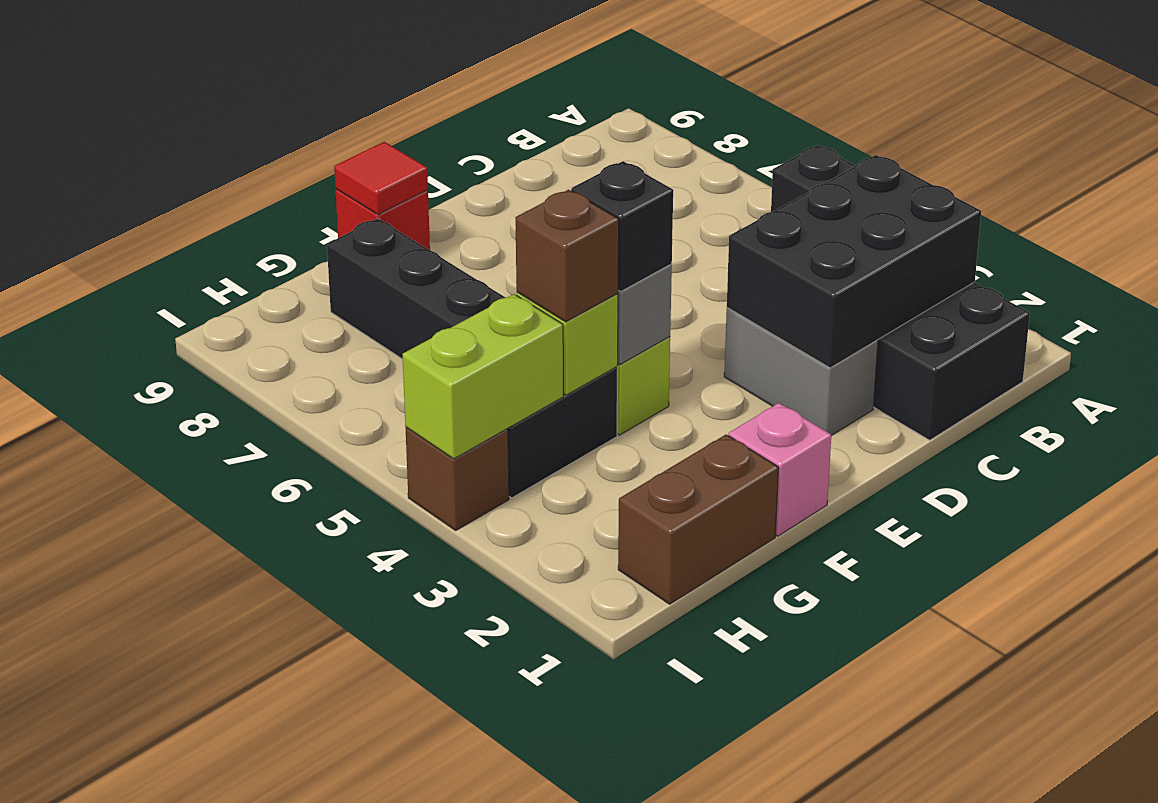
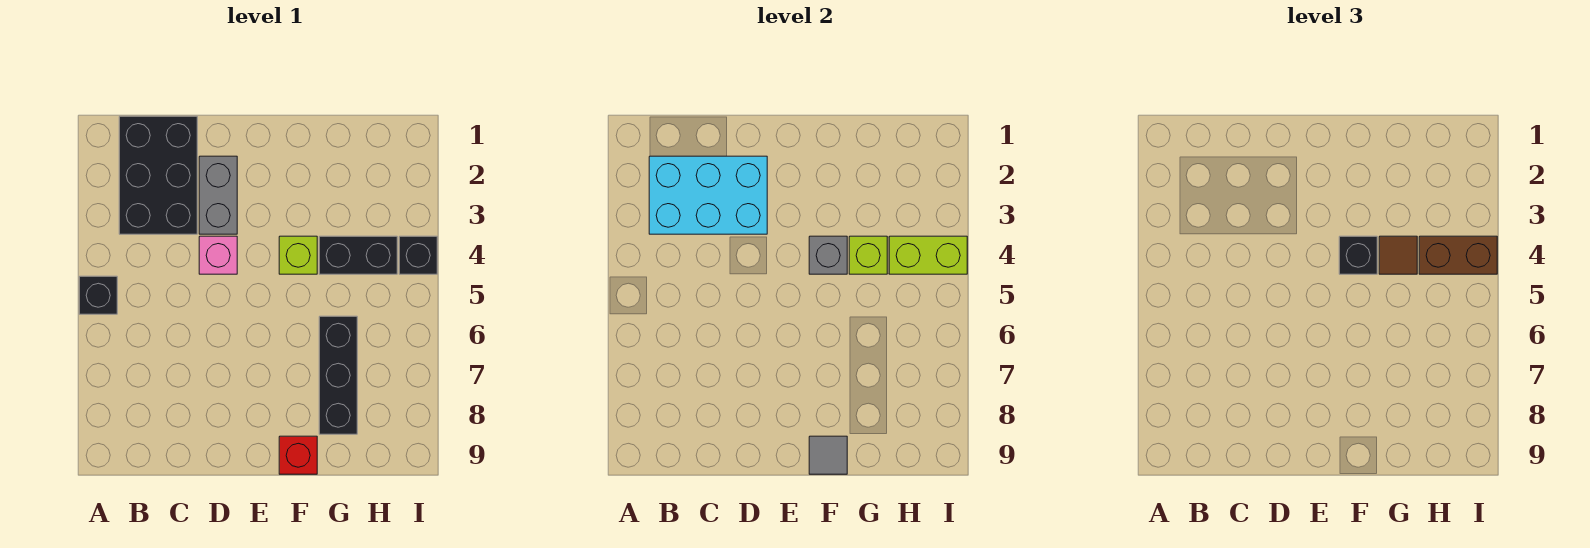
black brick B2:D3 level 2 -> cyan brick B2:D3 level 2
pink brick F1 level 1 -> pink brick D4 level 1
red tile F9 level 2 -> grey tile F9 level 2
brown brick G1:H1 level 1 -> brown brick H4:I4 level 3
brown brick G4 level 3 -> brown tile G4 level 3
brown brick I4 level 1 -> black brick I4 level 1

